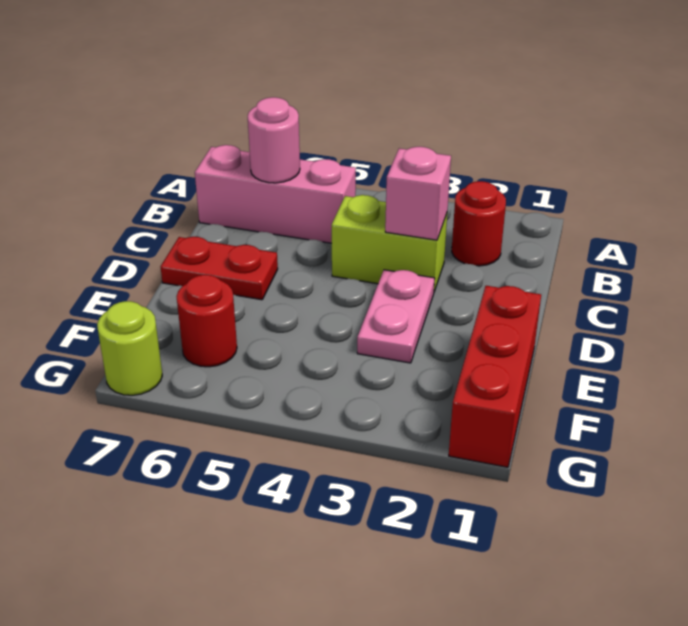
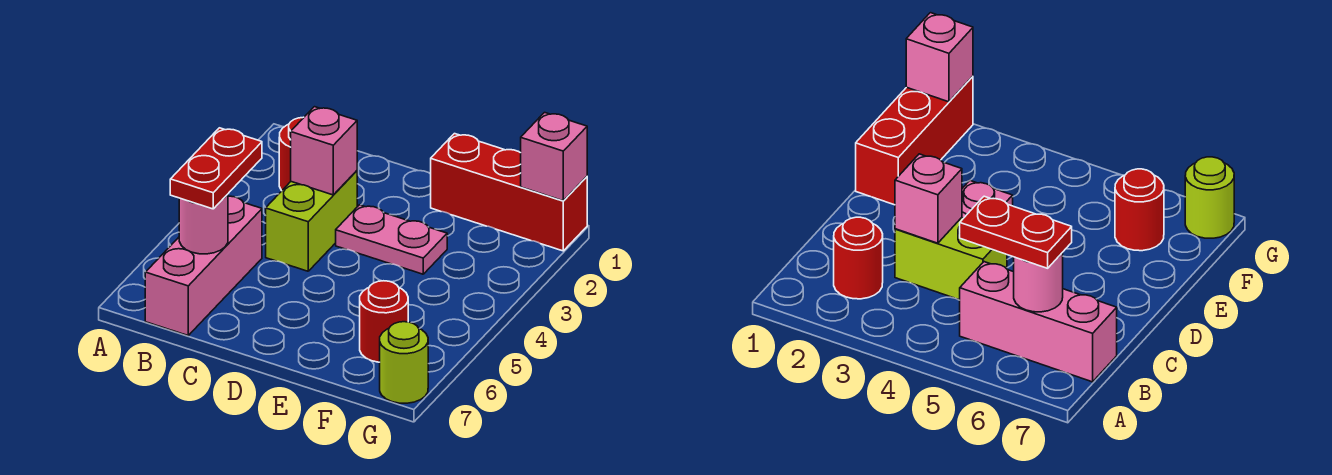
red plate D6:D7 level 1 -> red plate B5:B6 level 3
none -> pink brick G1 level 2

